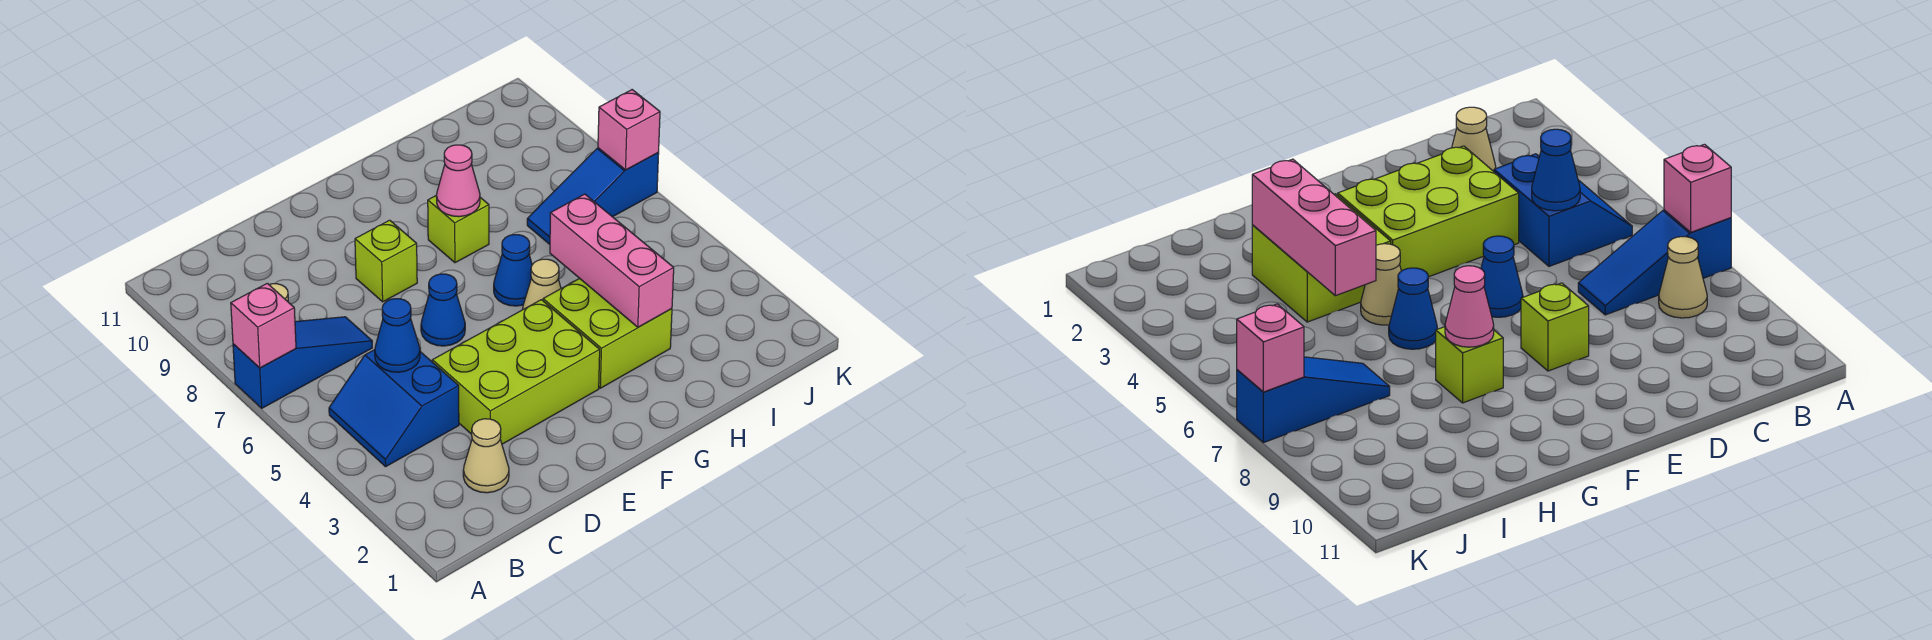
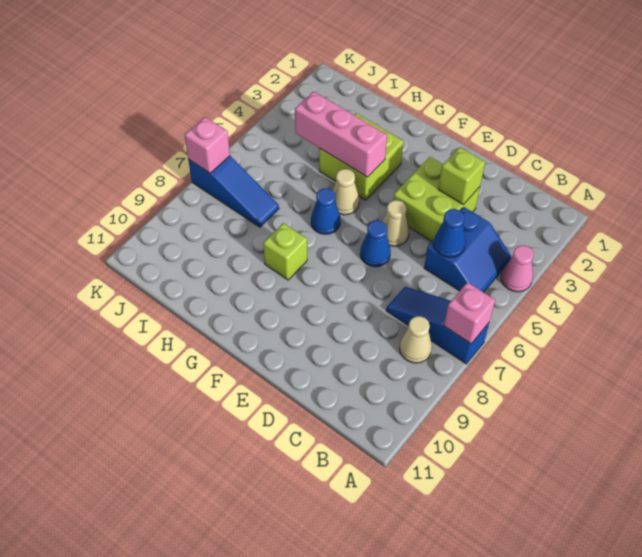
tan cone C2 level 1 -> tan cone E5 level 1
lime brick D3:F4 level 1 -> lime brick D3:E4 level 1
lime brick E8 level 1 -> lime brick D3 level 2
pink cone G8 level 2 -> pink cone A4 level 1
pink brick H3:H5 level 2 -> pink brick G4:I4 level 2

